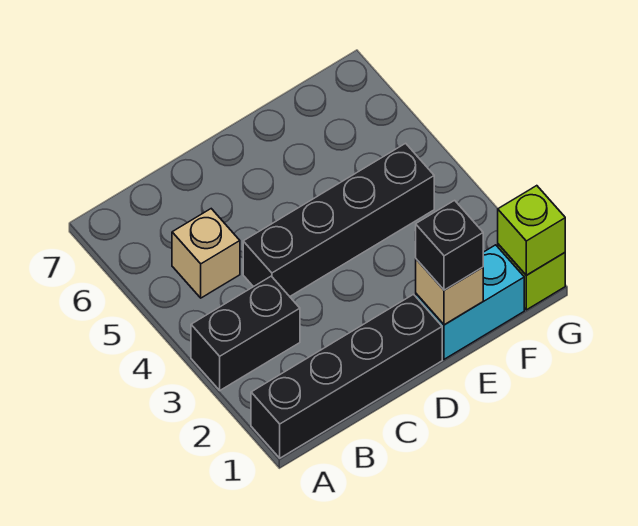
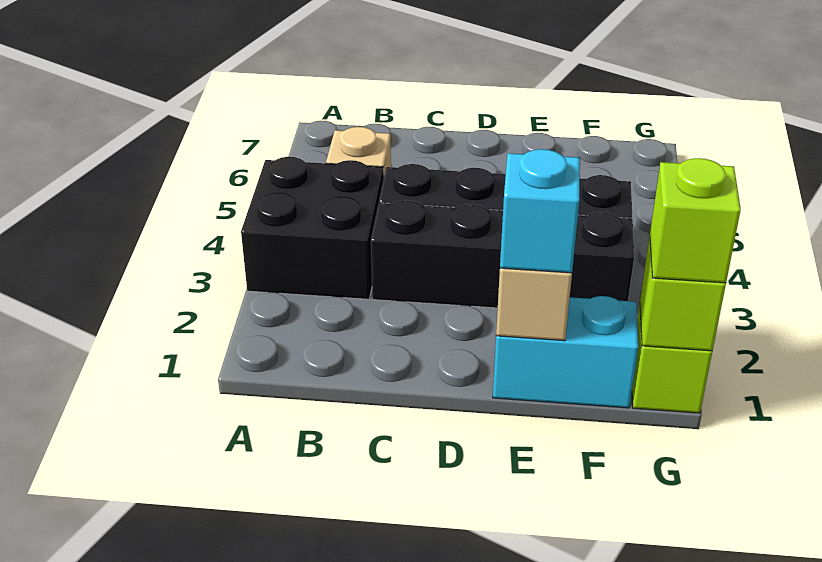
black brick A1:D1 level 1 -> black brick C3:F3 level 1
black brick A3:B3 level 1 -> black brick A3:B4 level 1
black brick E1 level 3 -> cyan brick E1 level 3
none -> lime brick G1 level 3

